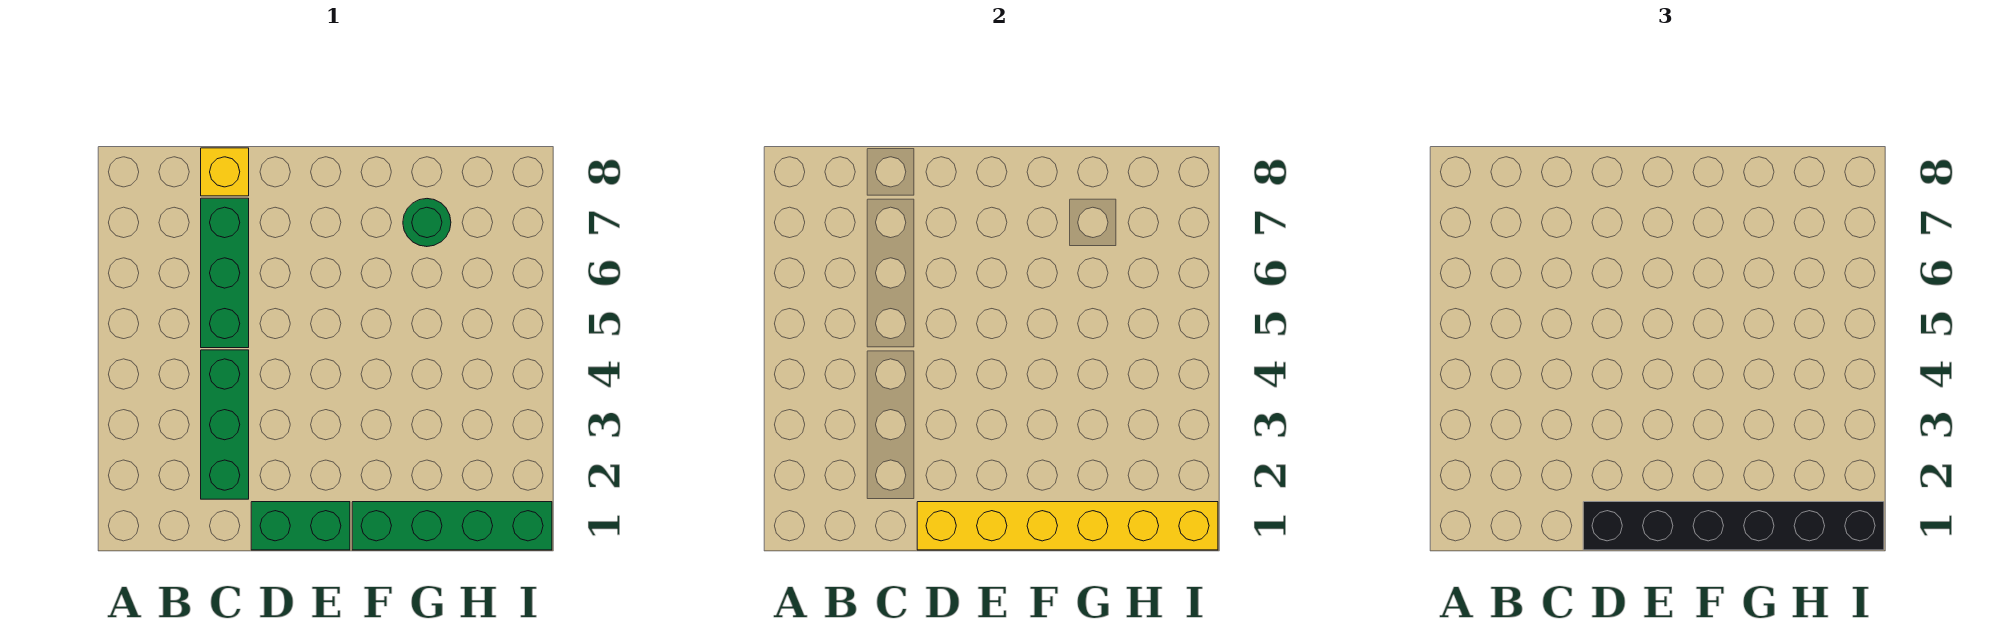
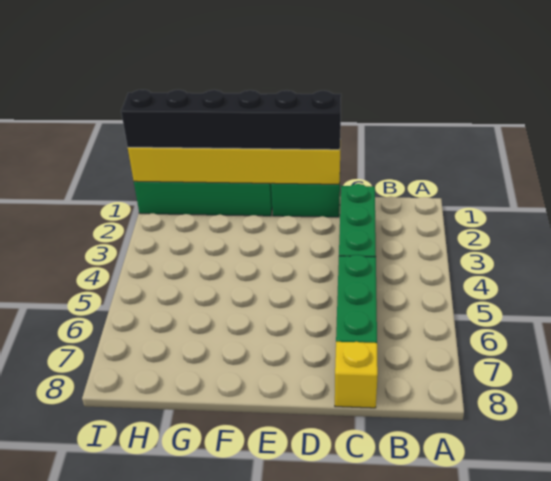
green round brick G7 level 1 -> none

